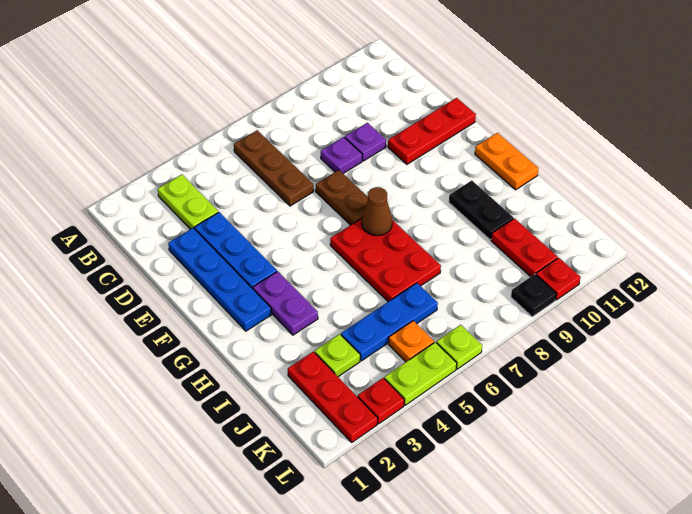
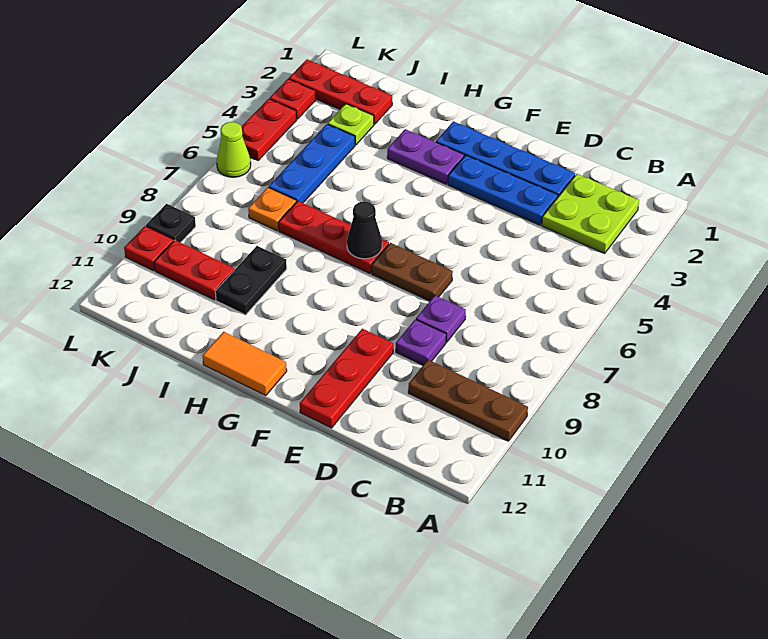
lime plate B3:C3 level 1 -> lime plate B2:C3 level 1
brown plate B6:D6 level 1 -> brown plate A10:C10 level 1
red plate G6:I7 level 1 -> red plate G7:I7 level 1
brown cone G7 level 2 -> black cone G7 level 2
orange plate G12:H12 level 1 -> orange tile G12:H12 level 1
black plate H10:I10 level 1 -> black plate I9:I10 level 1
orange plate K5 level 1 -> orange plate J7 level 1
lime plate L4:L5 level 1 -> red plate L4:L5 level 1
lime plate L6 level 1 -> lime cone L6 level 1

